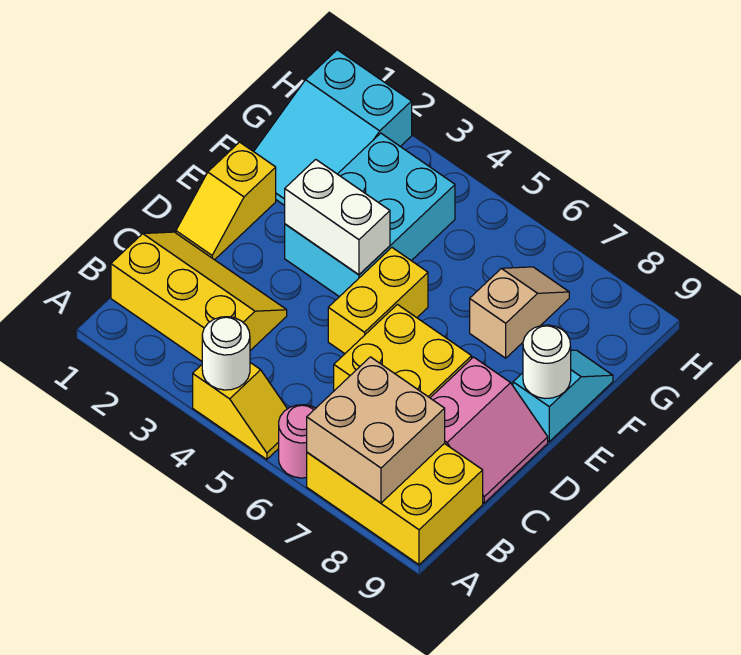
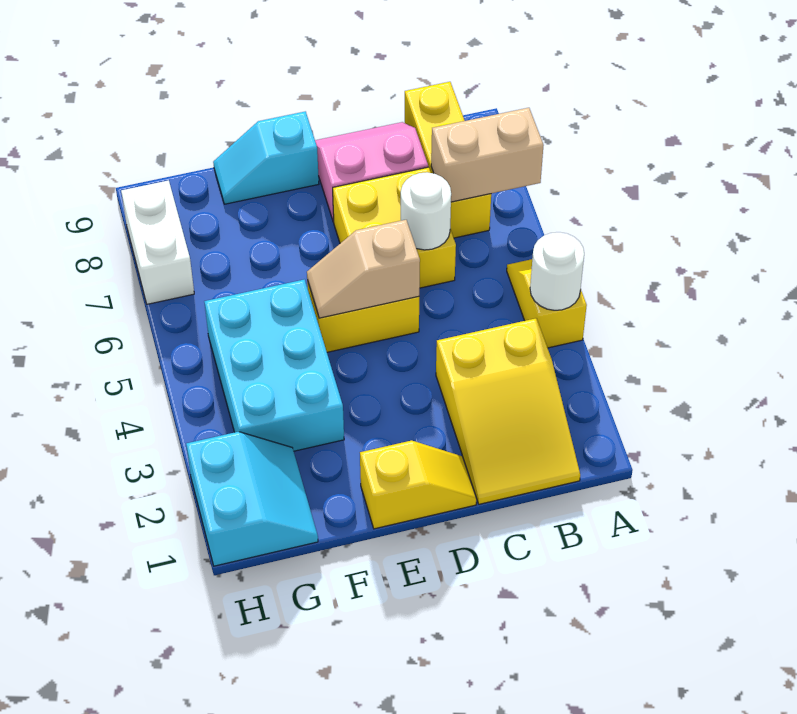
pink round brick A6 level 1 -> none
yellow brick A7:B9 level 1 -> yellow brick B7:B9 level 1
tan brick A7:B8 level 2 -> tan brick A7:B7 level 2
yellow slope B1:C3 level 1 top B -> yellow slope B1:C3 level 1 top 3
cyan brick E3:G4 level 1 -> cyan brick F3:G5 level 1
white brick E3:E4 level 2 -> white brick H7:H8 level 1
white round brick E9 level 2 -> white round brick C6 level 2
cyan slope F1:H2 level 1 top H -> cyan slope G1:H2 level 1 top H
tan slope F7:G7 level 1 top F -> tan slope D5:E5 level 2 top D

